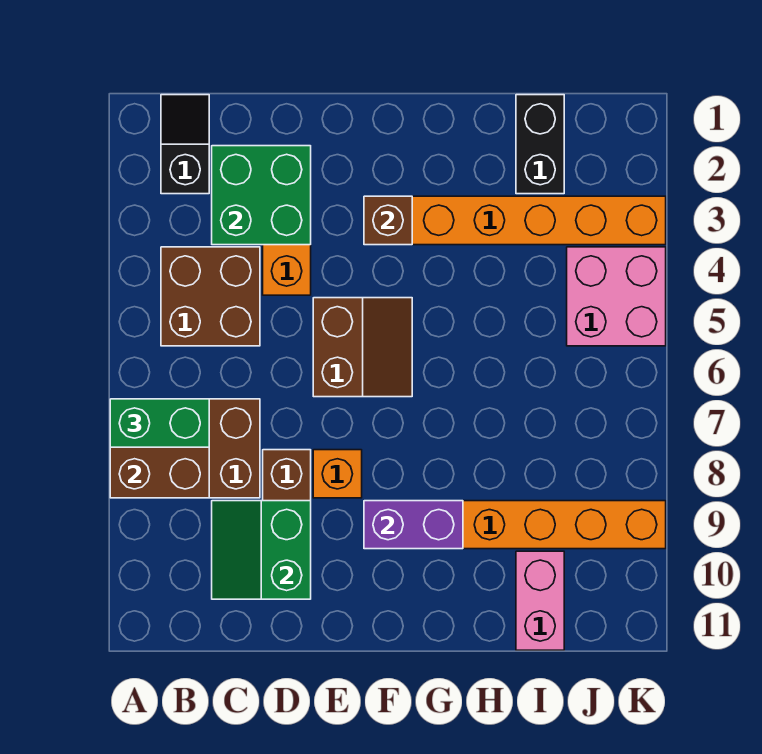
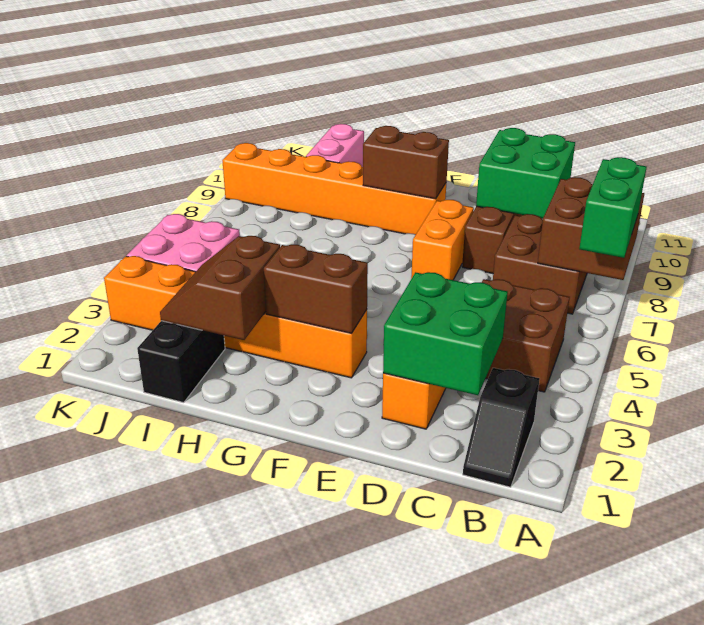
green brick A7:B7 level 3 -> green brick A6:A7 level 3
green slope C9:D10 level 2 top D -> green brick C9:D10 level 2
brown slope E5:F6 level 1 top E -> brown slope H2:I3 level 2 top H
orange brick E8 level 1 -> orange brick E7:E8 level 1
brown brick F3 level 2 -> brown brick F3:G3 level 2
purple brick F9:G9 level 2 -> brown brick F9:G9 level 2

